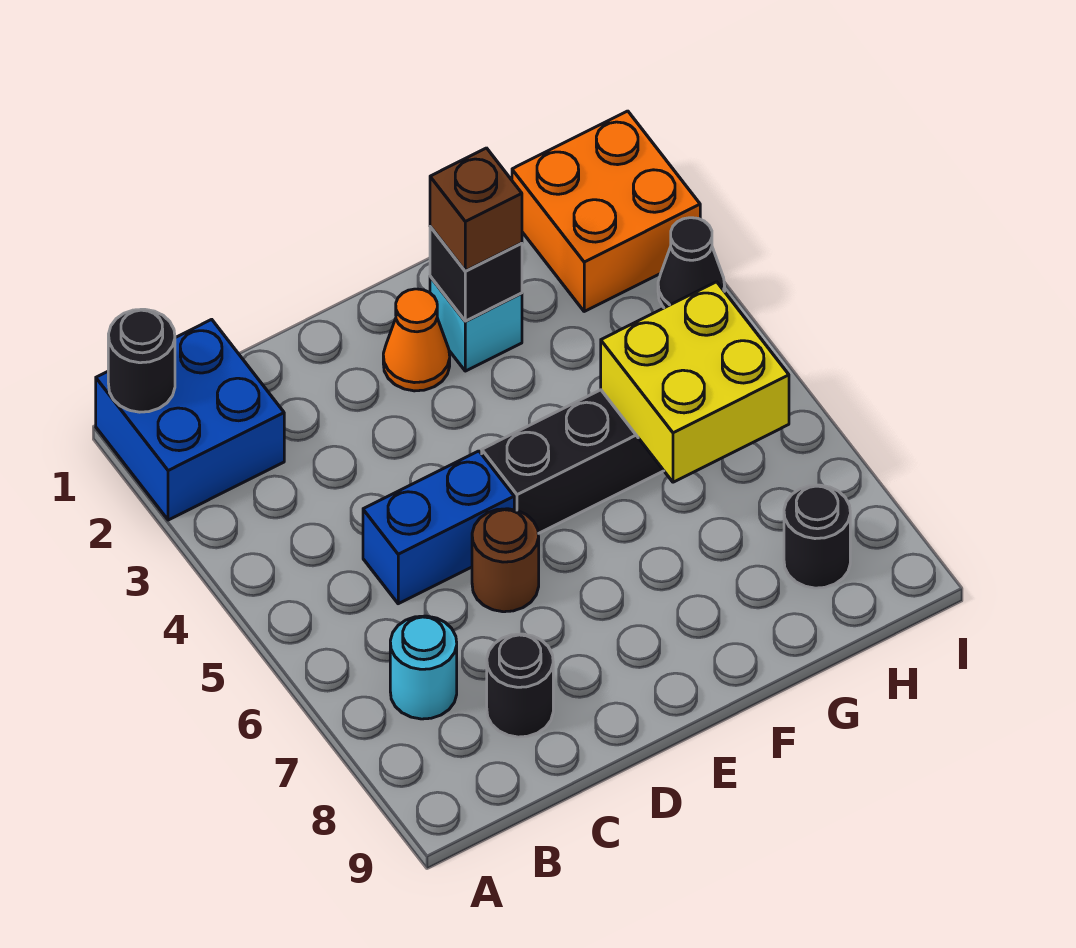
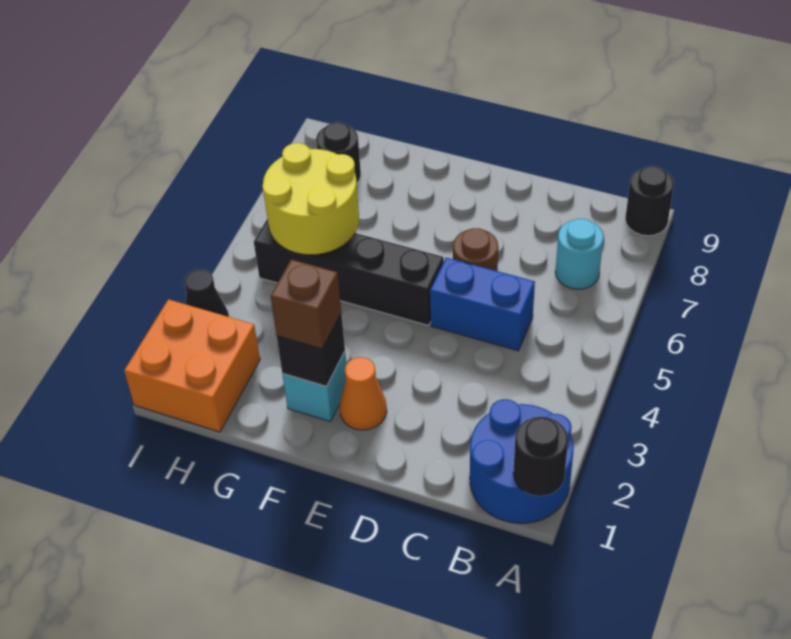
blue brick A1:B2 level 1 -> blue round brick A1:B2 level 1
black round brick C8 level 1 -> black round brick A9 level 1
yellow brick G5:H6 level 2 -> yellow round brick G5:H6 level 2

